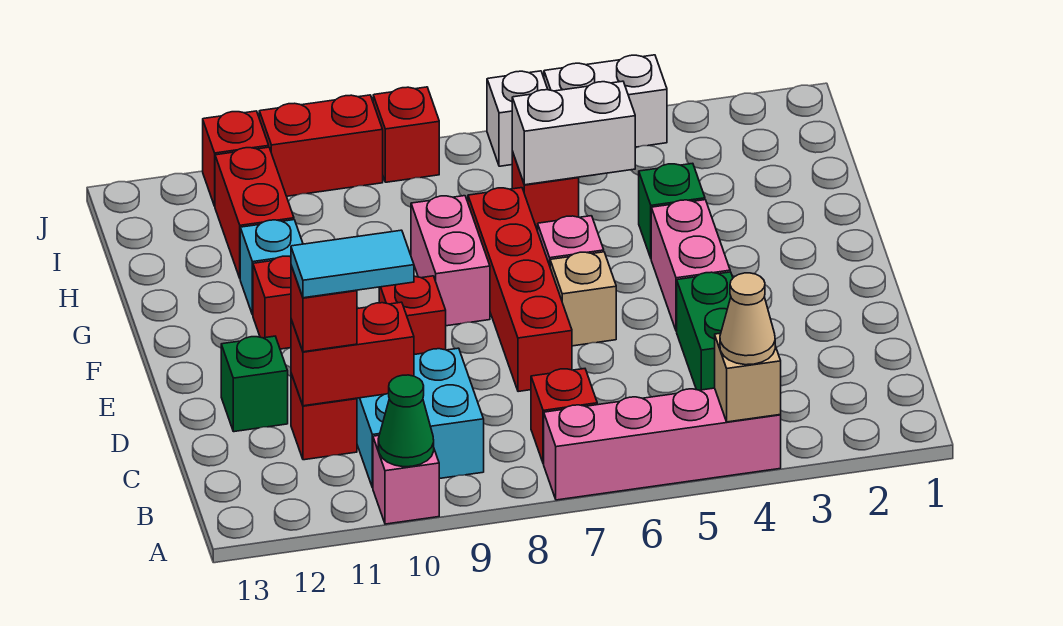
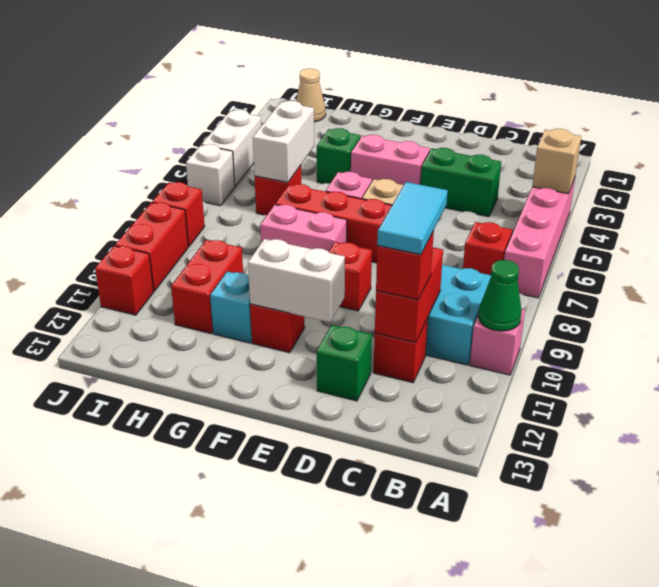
tan cone A4 level 3 -> tan cone I1 level 1
none -> white brick E11:F11 level 2
red brick H11:I11 level 1 -> red brick H10:H11 level 1

